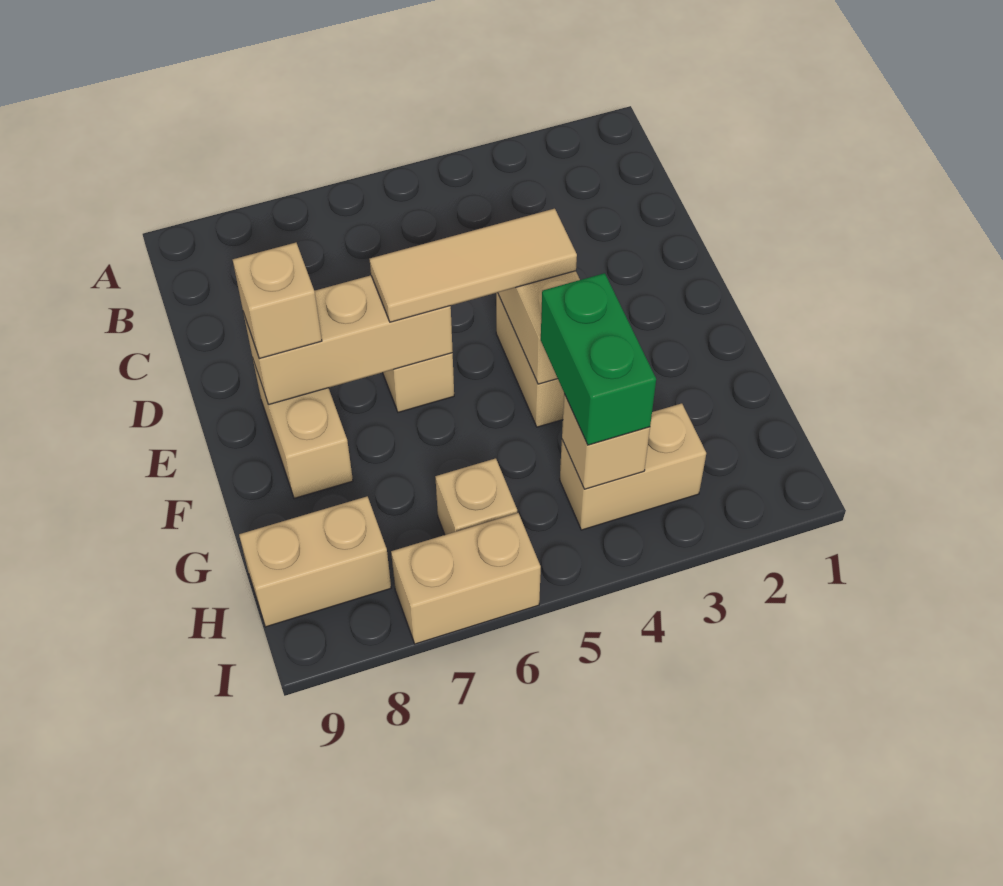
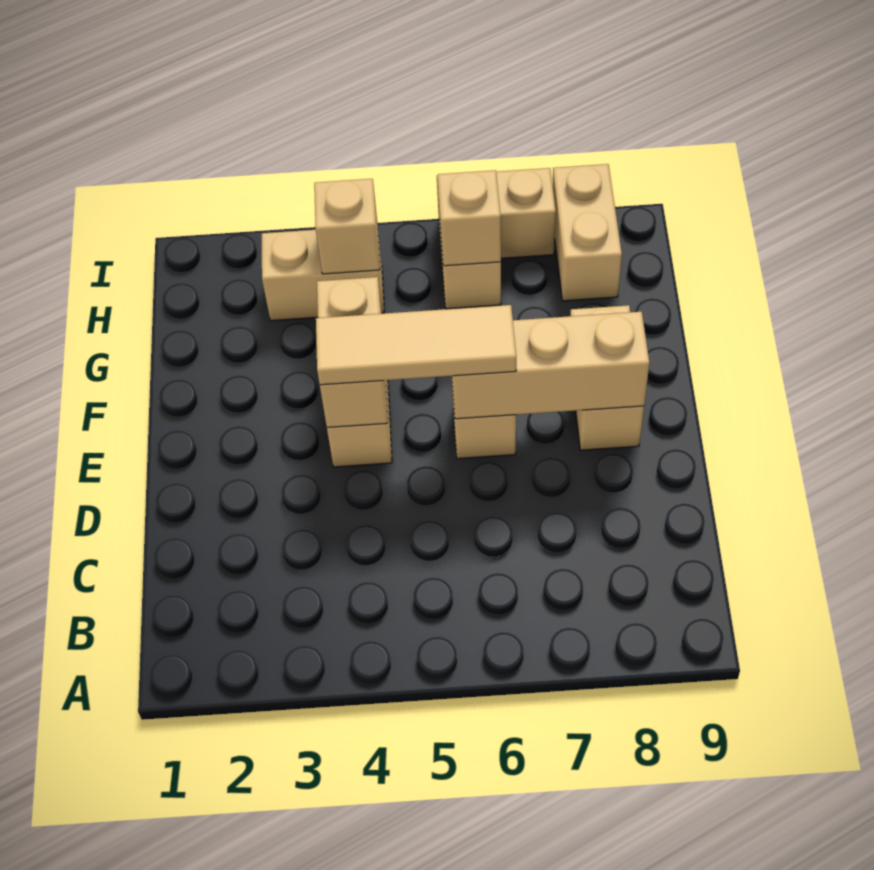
tan brick E8 level 3 -> tan brick H6 level 2
green brick G4:H4 level 3 -> none
tan brick H8:H9 level 1 -> tan brick H8:I8 level 1

